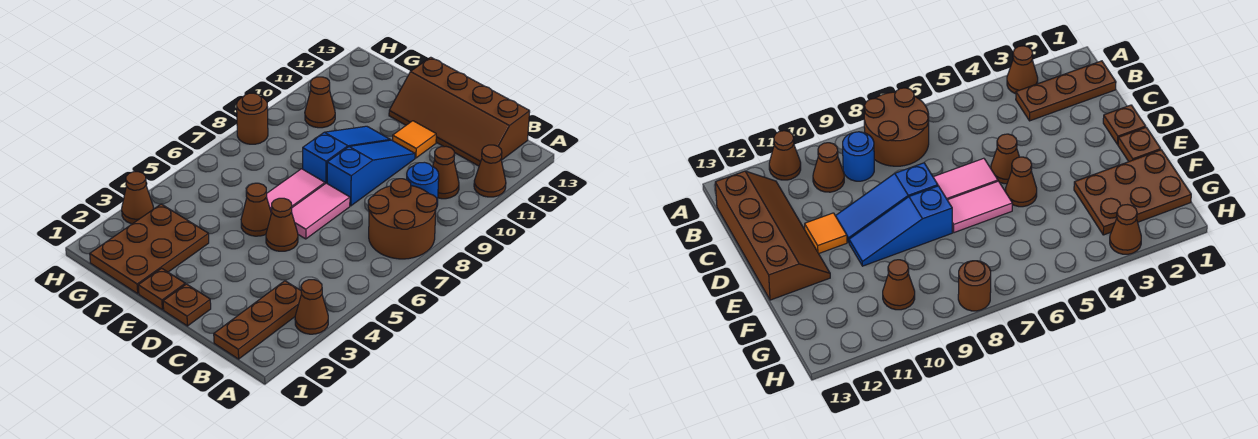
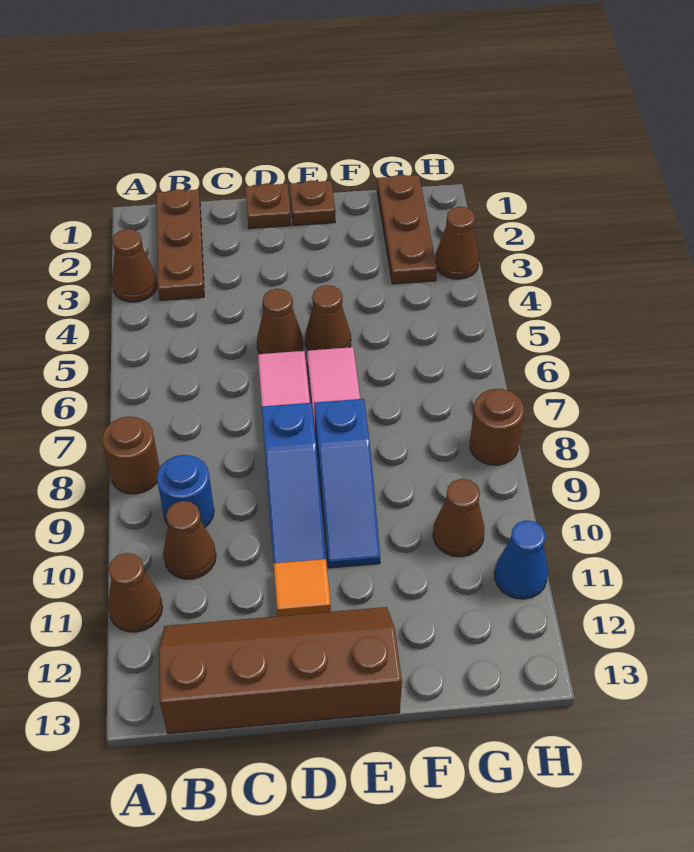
brown round brick A7:B8 level 1 -> brown round brick A8 level 1
brown plate F1:G3 level 1 -> brown plate G1:G3 level 1
none -> blue cone H11 level 1

